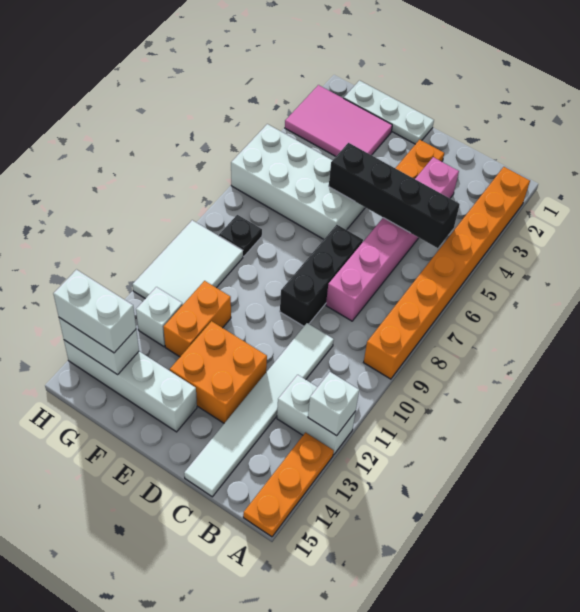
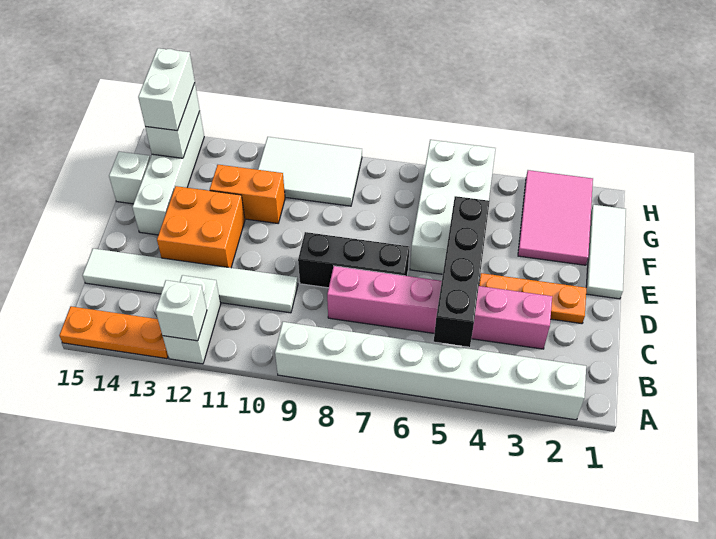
orange brick A2:A9 level 1 -> white brick A2:A9 level 1
white plate E1:G1 level 1 -> white tile E1:G1 level 1
black plate G8 level 1 -> none
white brick G12 level 1 -> white brick F15 level 1

